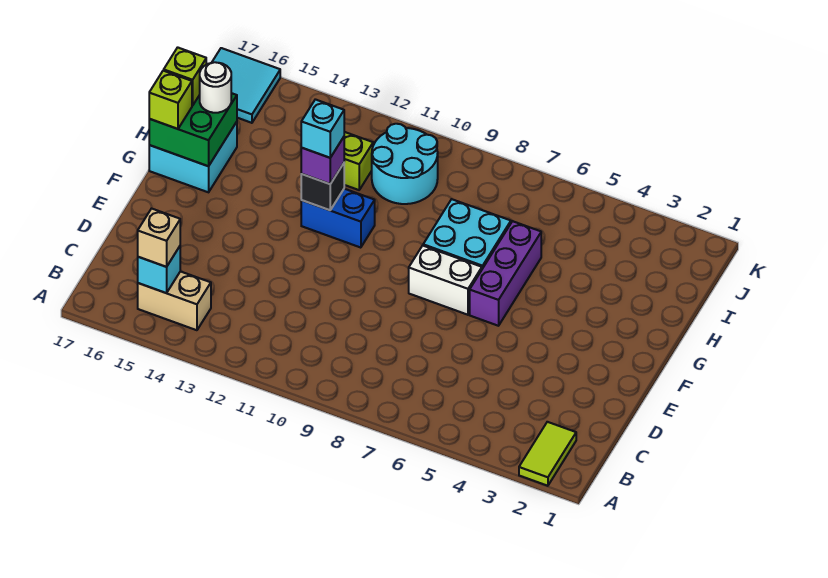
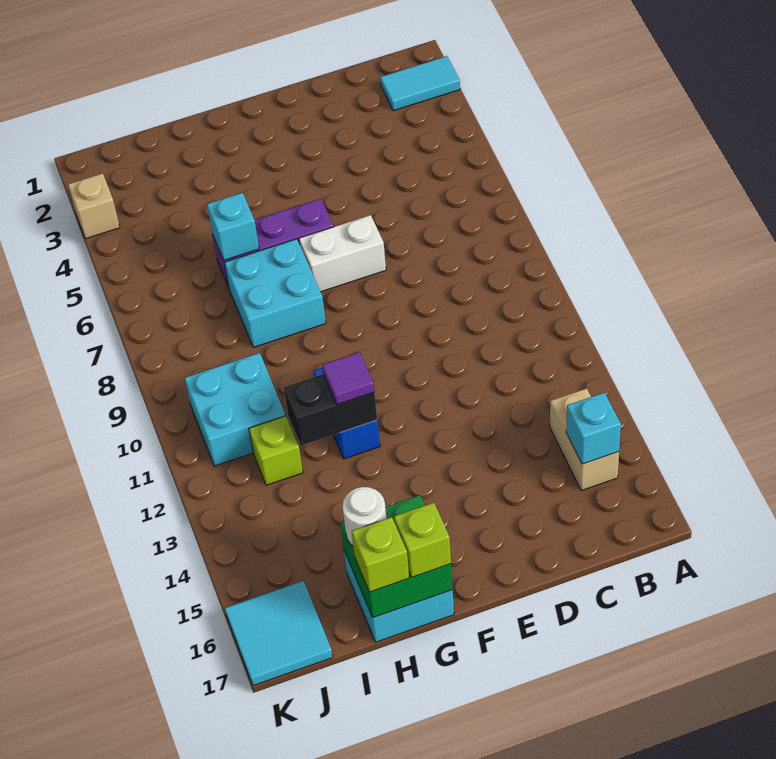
lime tile A2:B2 level 1 -> cyan tile A2:B2 level 1
tan brick B15 level 3 -> tan brick K3 level 1
white brick F7:F8 level 1 -> white brick E7:F7 level 1
black brick G12 level 2 -> black brick G12:H12 level 2
purple brick G12 level 3 -> purple tile G12 level 3
cyan brick G12 level 4 -> cyan brick H6 level 2
cyan round brick I10:J11 level 1 -> cyan brick I10:J11 level 1

